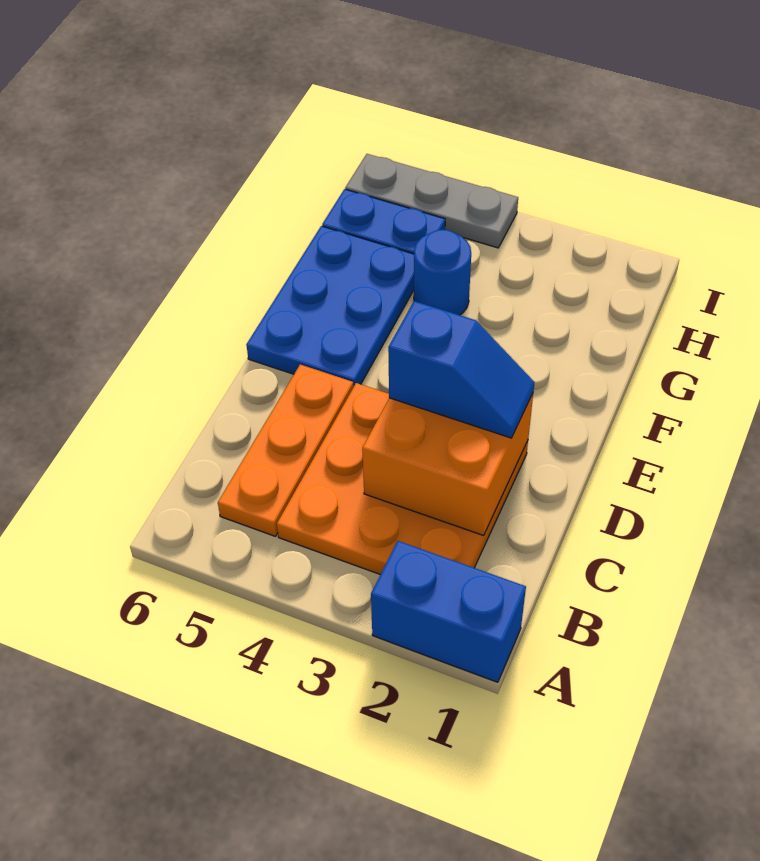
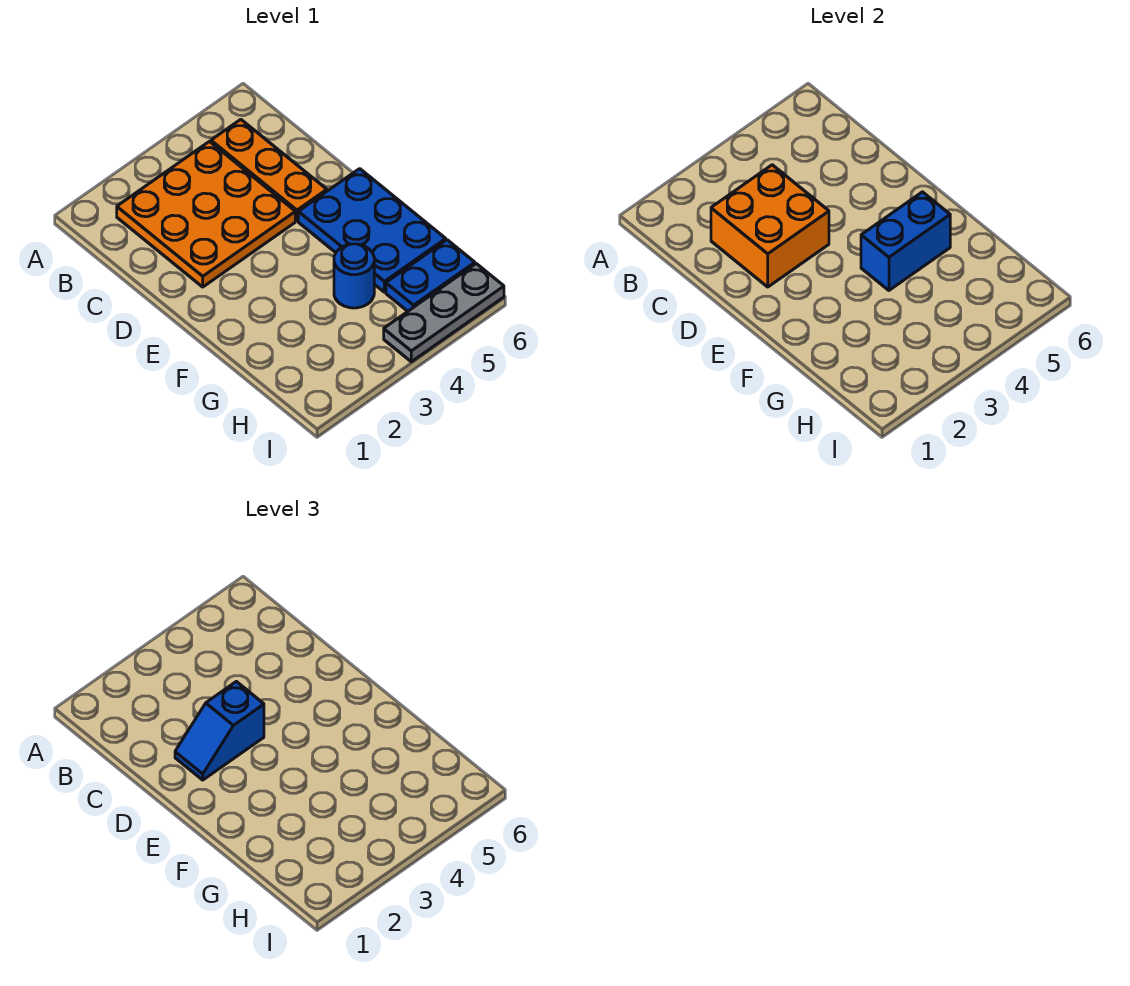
blue brick A1:A2 level 1 -> blue brick F4:F5 level 2

